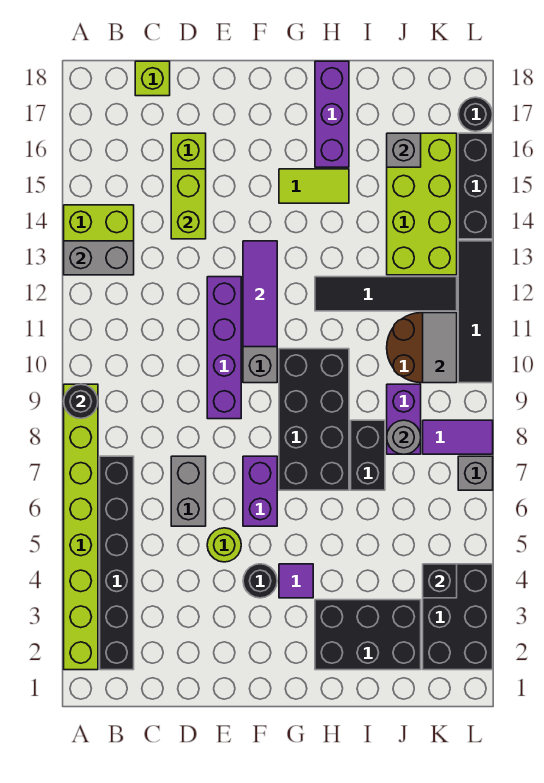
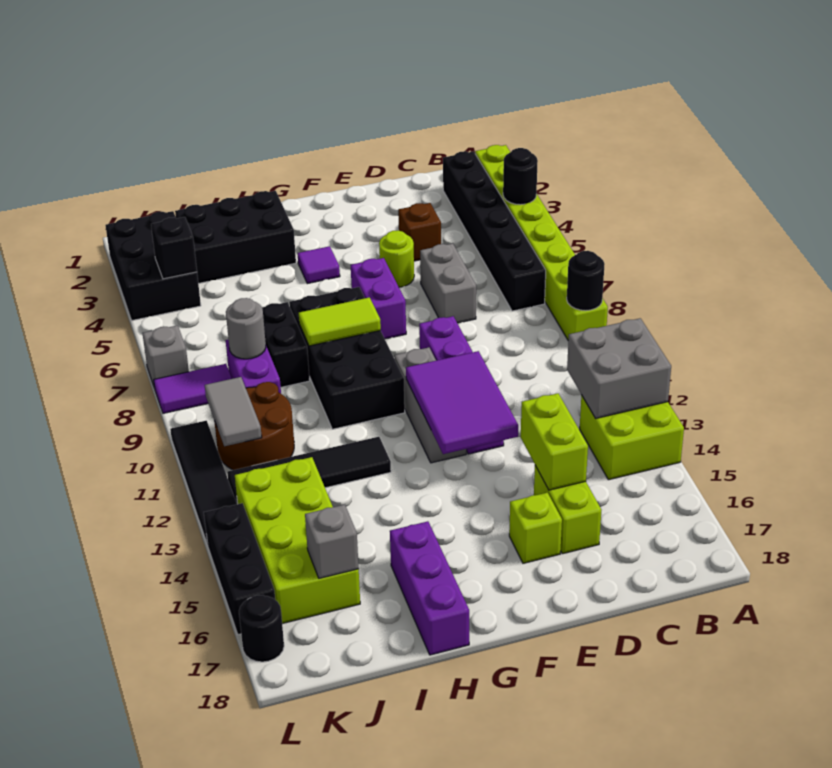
grey brick A13:B13 level 2 -> grey brick A12:B13 level 2
lime brick C18 level 1 -> lime brick E16 level 1
none -> brown brick D4 level 1
black round brick F4 level 1 -> black round brick A4 level 2
purple tile F11:F13 level 2 -> purple tile E11:F13 level 2
lime tile G15:H15 level 1 -> lime tile G8:H8 level 2

